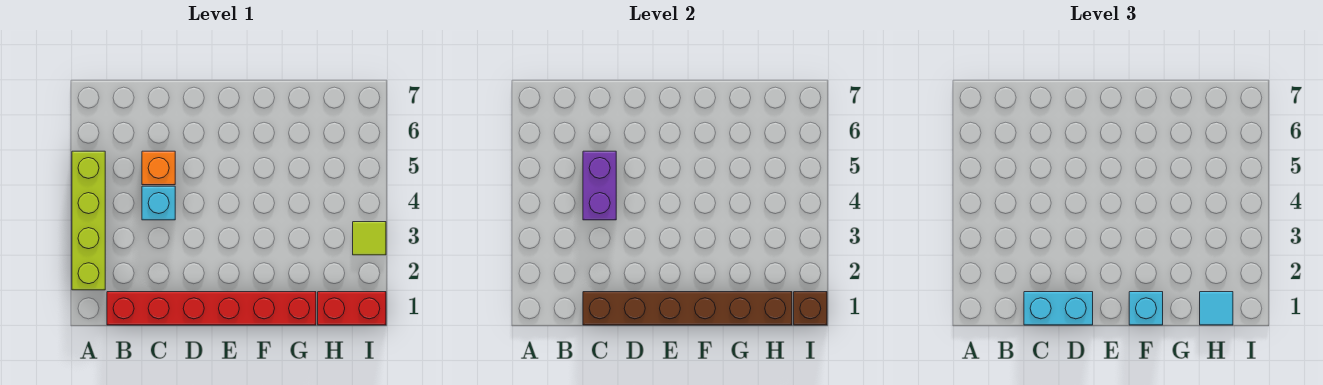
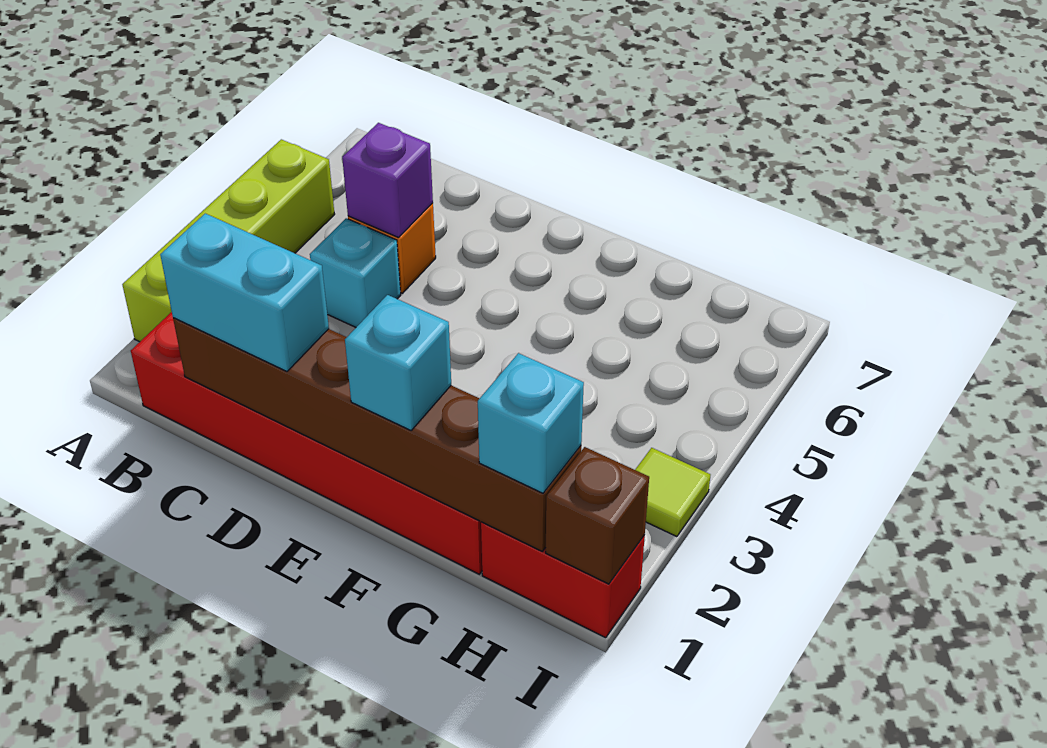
purple brick C4:C5 level 2 -> purple brick C5 level 2
cyan tile H1 level 3 -> cyan brick H1 level 3

